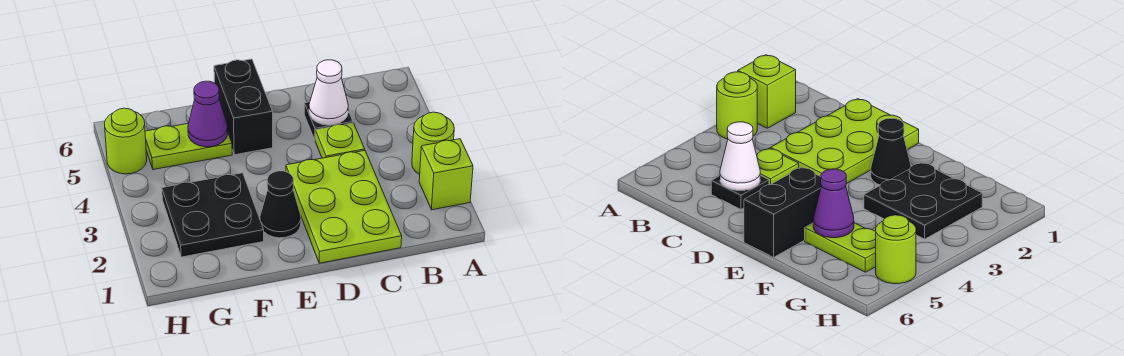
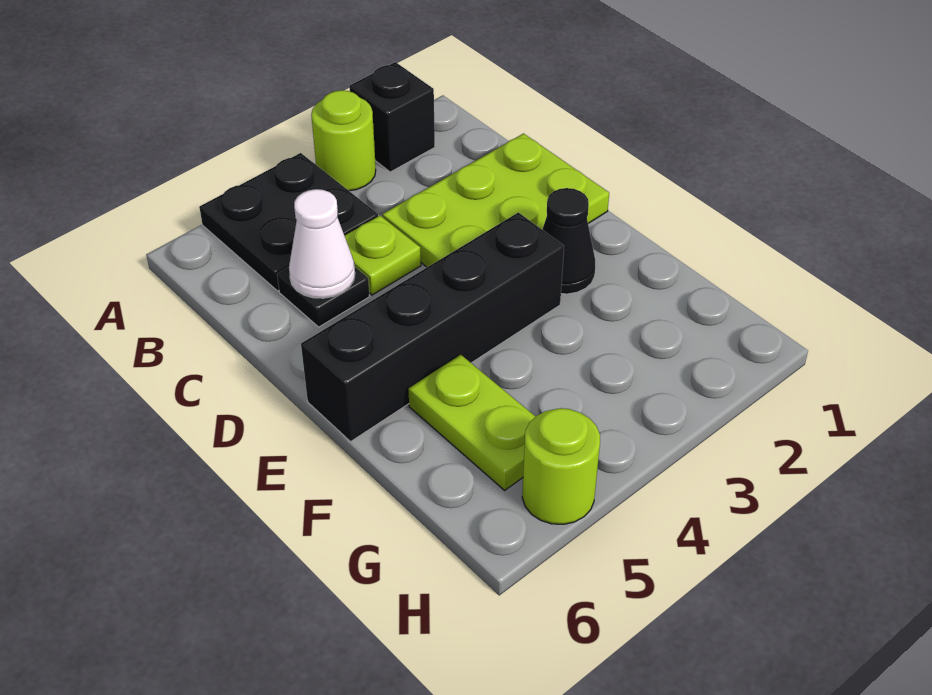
lime brick A2 level 1 -> black brick A2 level 1
black brick E5:E6 level 1 -> black brick E3:E6 level 1
black plate F2:G3 level 1 -> black plate A4:B5 level 1
purple cone F5 level 2 -> none

